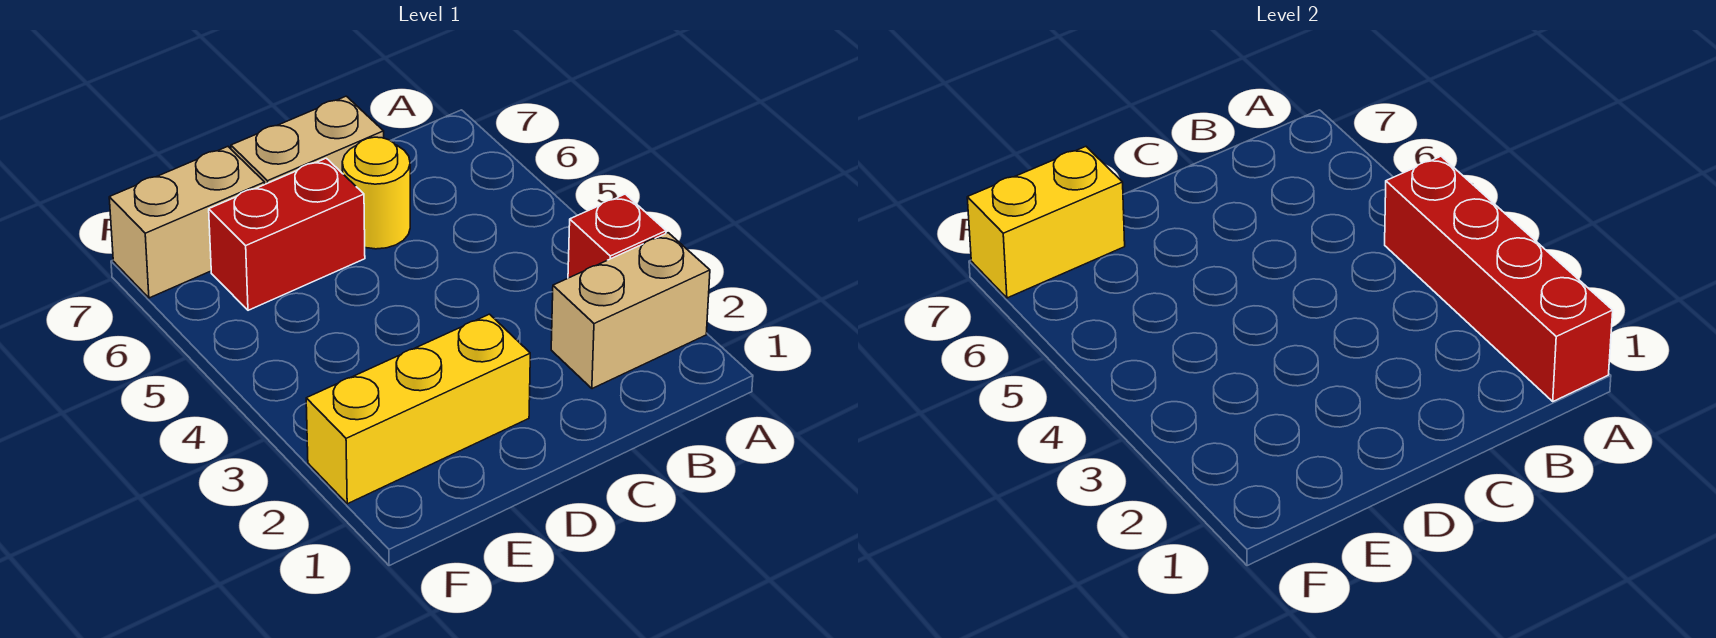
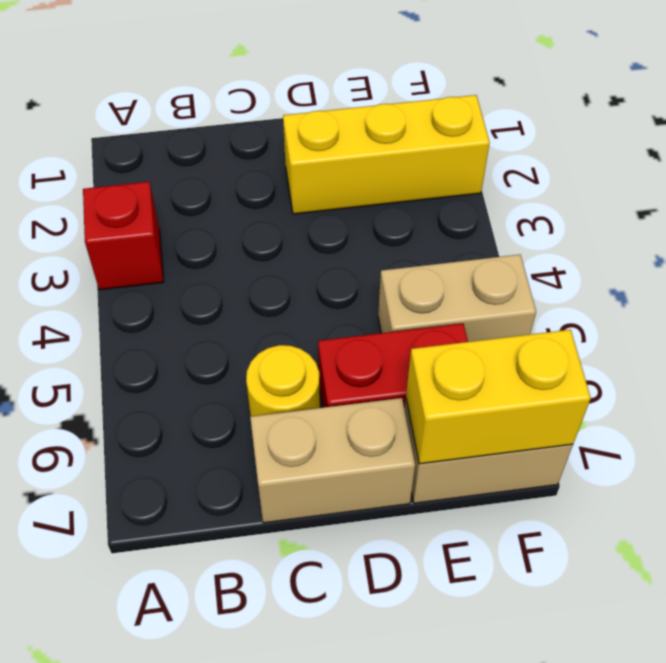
red brick A1:A4 level 2 -> none
tan brick A2:B2 level 1 -> tan brick E5:F5 level 1

